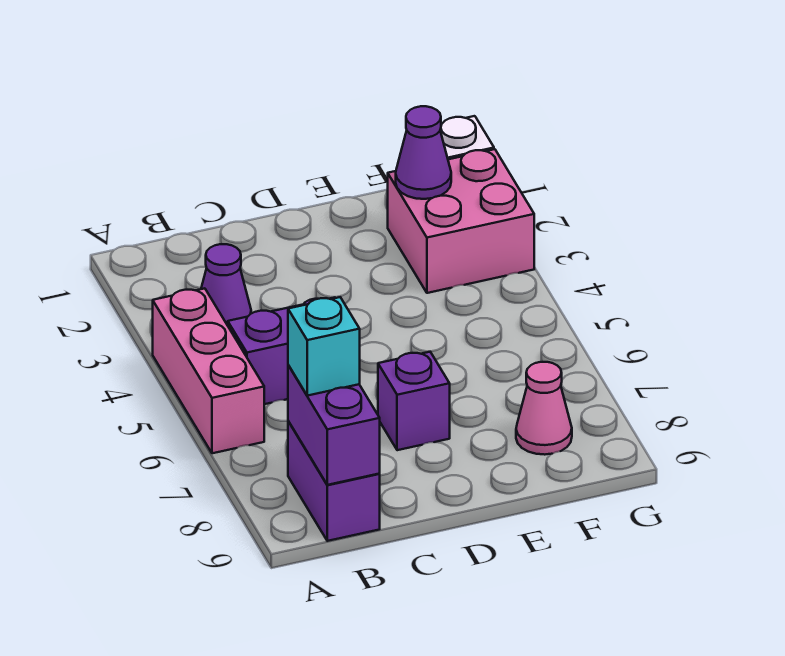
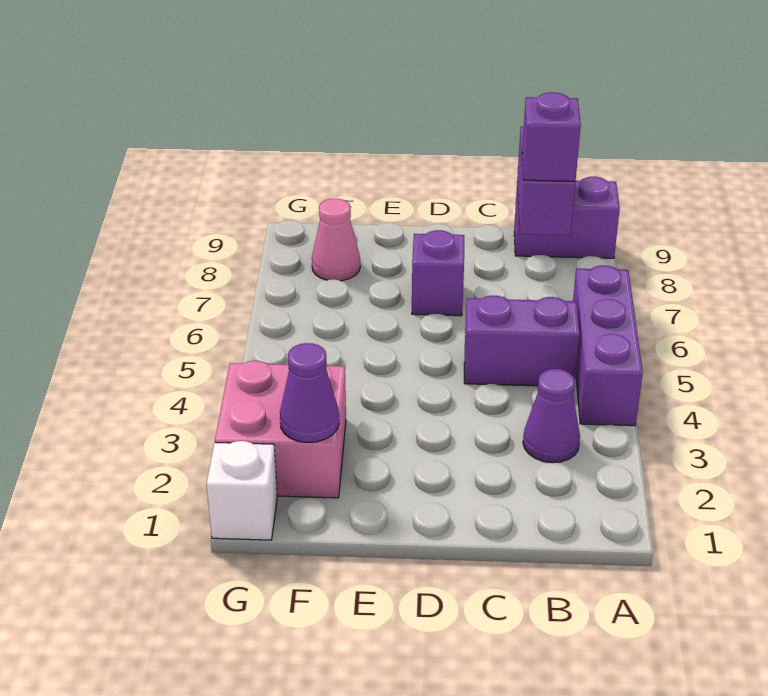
pink brick A4:A6 level 1 -> purple brick A4:A6 level 1
purple brick B8:B9 level 1 -> purple brick A9:B9 level 1
cyan brick B8 level 3 -> purple brick B8 level 3

